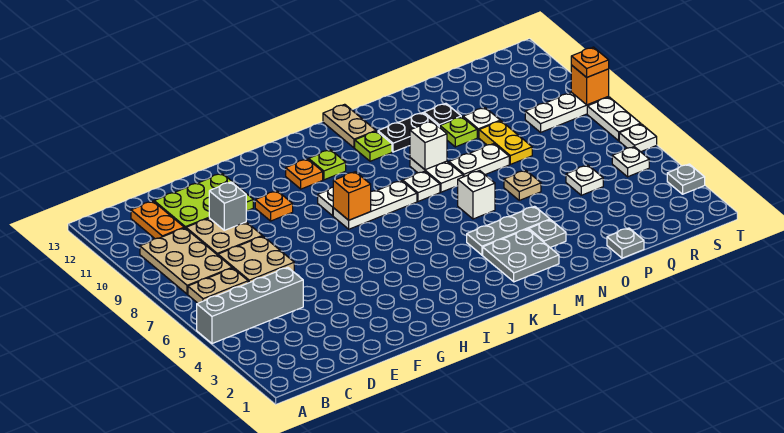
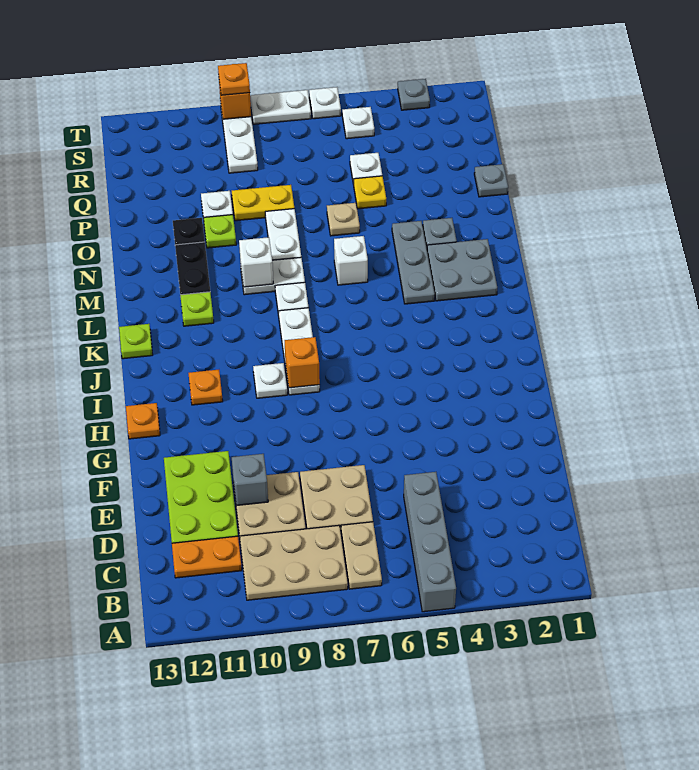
orange plate G10 level 1 -> orange plate H13 level 1
lime plate J11 level 1 -> lime plate K13 level 1
tan plate L12:L13 level 1 -> none
none -> yellow plate P5 level 1

